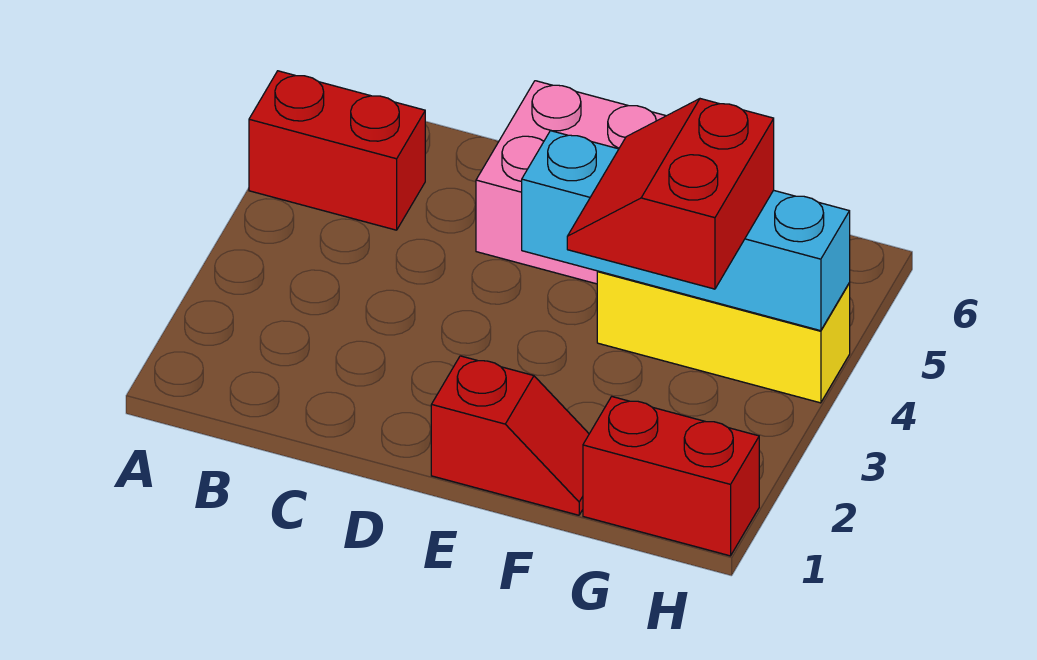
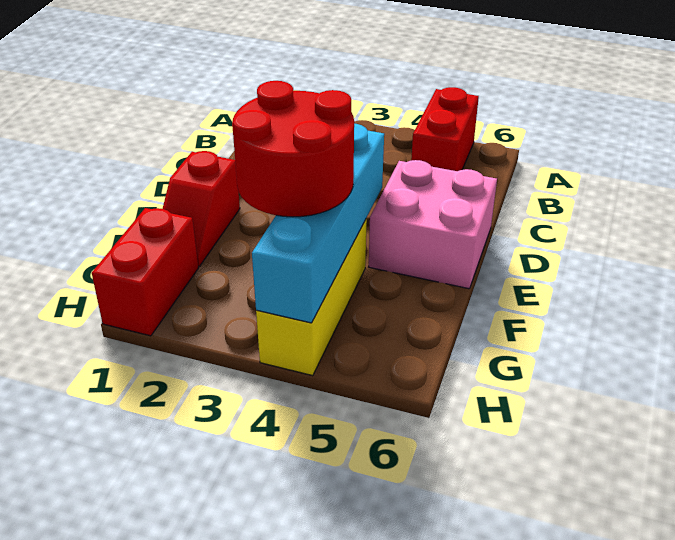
red slope F3:G4 level 3 top G -> red round brick F3:G4 level 3

